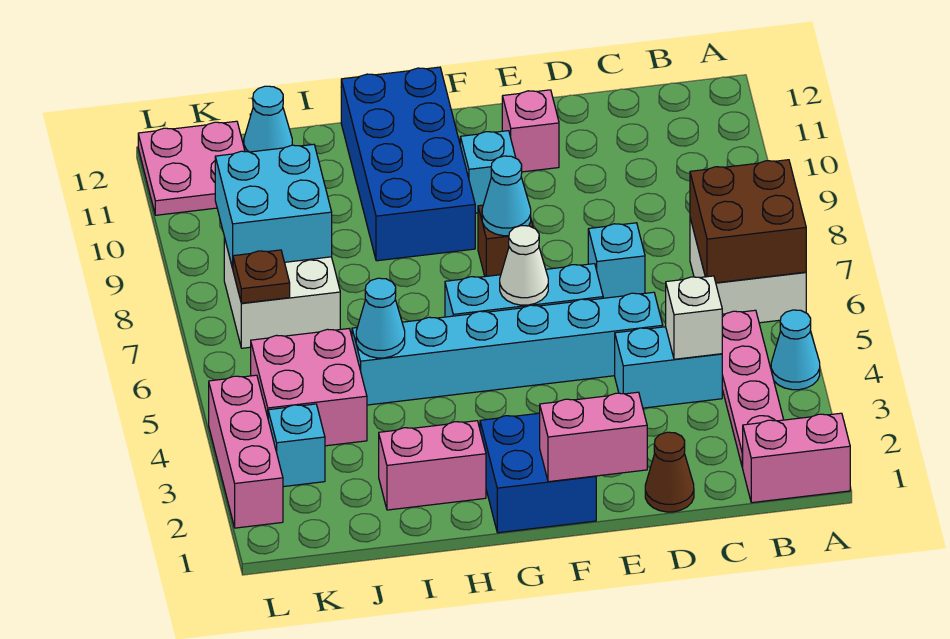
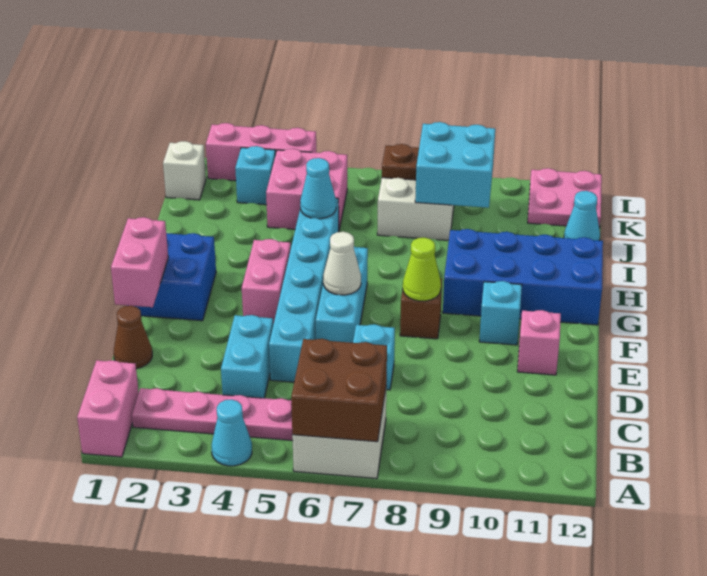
white brick C4 level 2 -> white brick K1 level 1
cyan cone F8 level 2 -> lime cone F8 level 2
pink brick H2:I2 level 1 -> pink brick F4:G4 level 1

